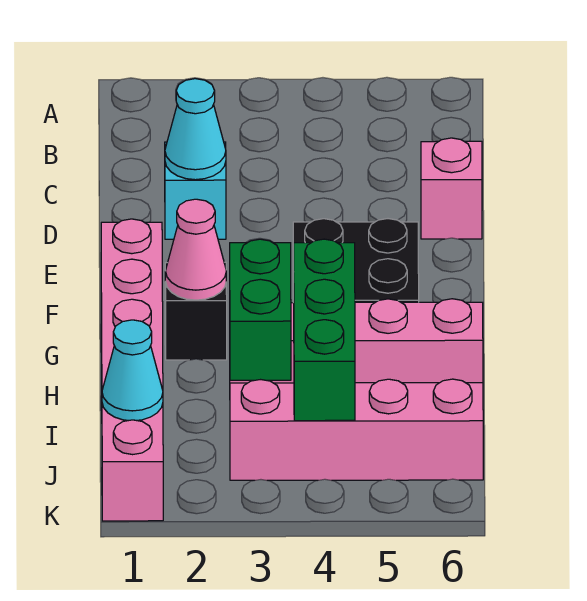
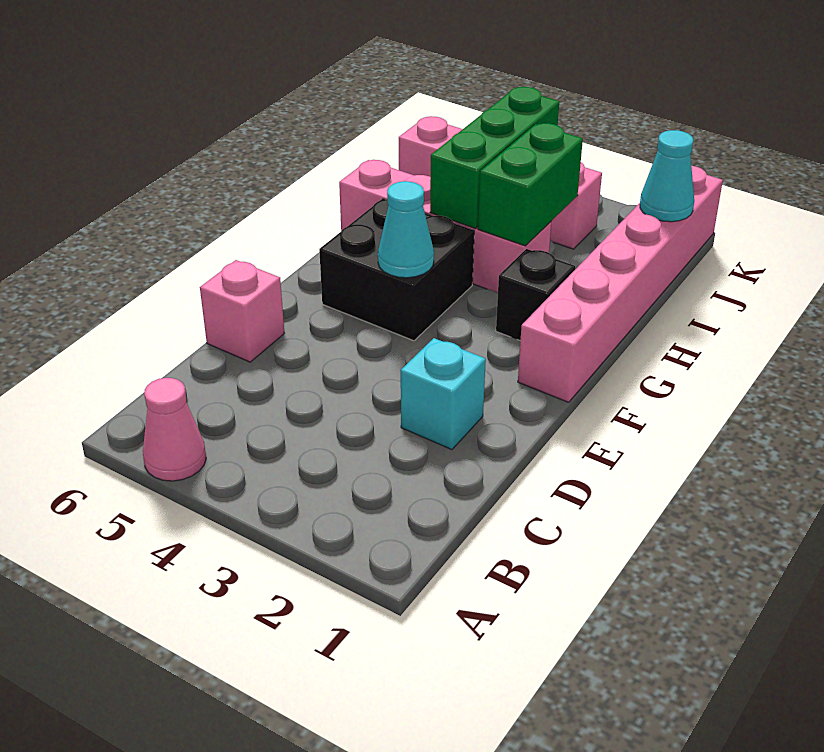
cyan cone D2 level 2 -> cyan cone F4 level 2
pink cone G2 level 2 -> pink cone A5 level 1

